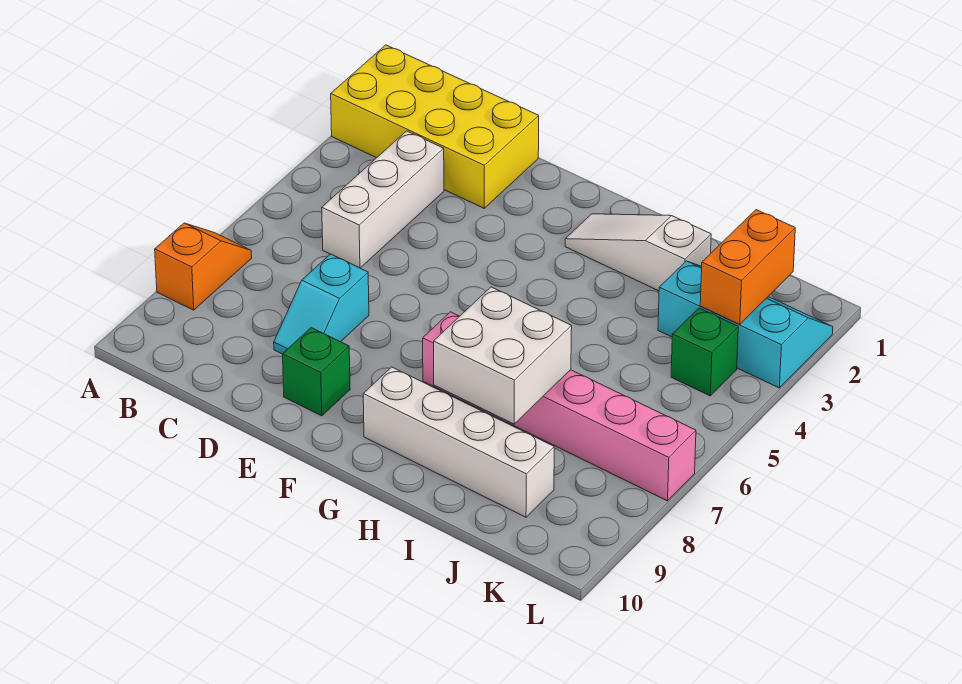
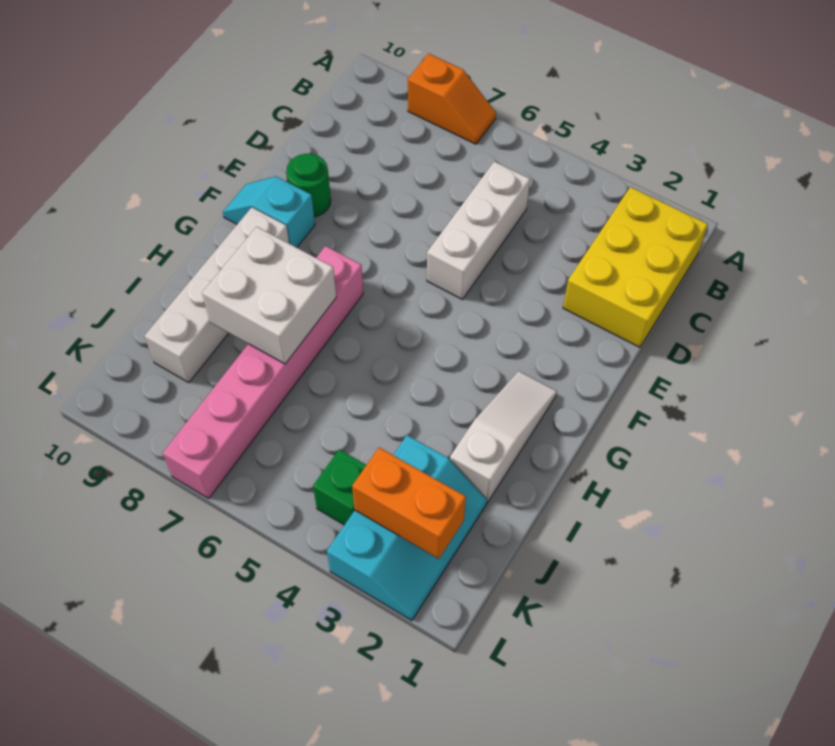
yellow brick A1:D2 level 1 -> yellow brick B1:D2 level 1
white brick C3:C5 level 1 -> white brick C5:E5 level 1
cyan slope D7:D8 level 1 top 7 -> cyan slope F9:F10 level 1 top 9
green brick E9 level 1 -> green round brick E9 level 1

